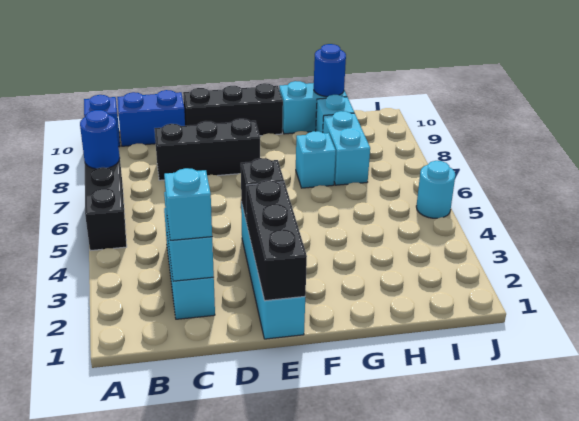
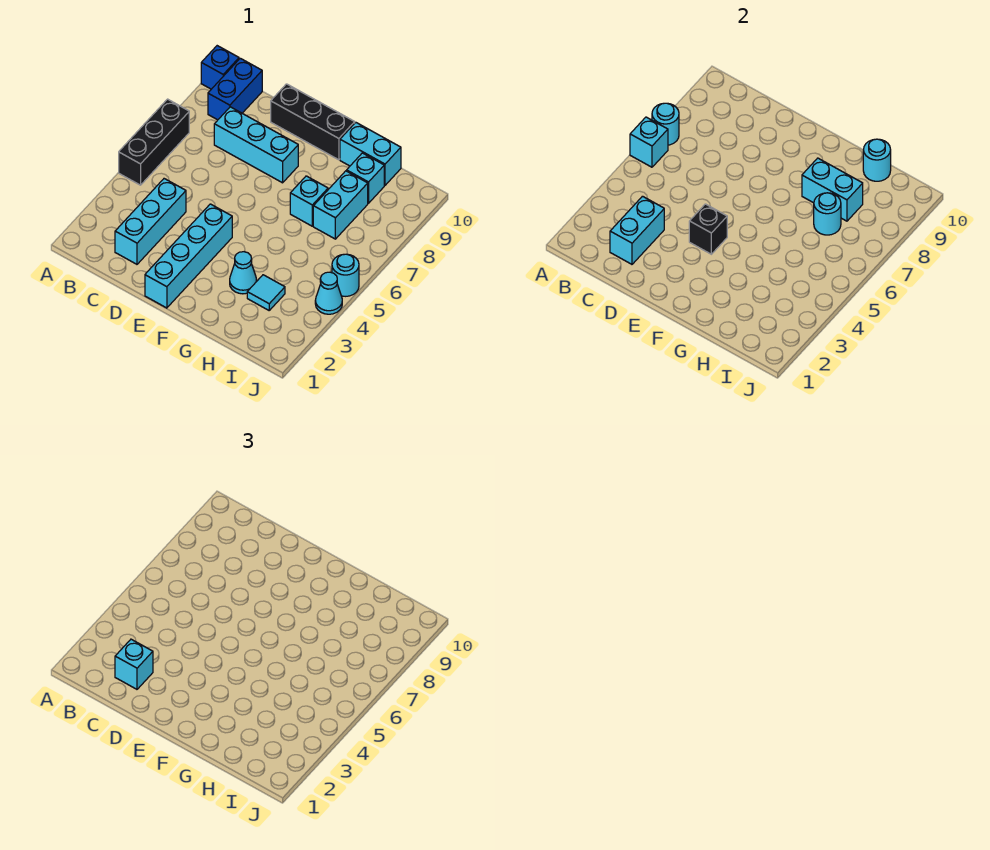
none -> cyan brick A6 level 2
blue round brick A7 level 2 -> cyan round brick A7 level 2
blue brick B10:C10 level 1 -> blue brick B9:B10 level 1
black brick C8:E8 level 1 -> cyan brick C8:E8 level 1
black brick E1:E3 level 2 -> none
none -> cyan cone G3 level 1
none -> cyan brick G8:H8 level 2
none -> cyan tile H3 level 1
none -> cyan round brick H7 level 2
blue round brick H10 level 2 -> cyan round brick H10 level 2
none -> cyan cone J4 level 1

